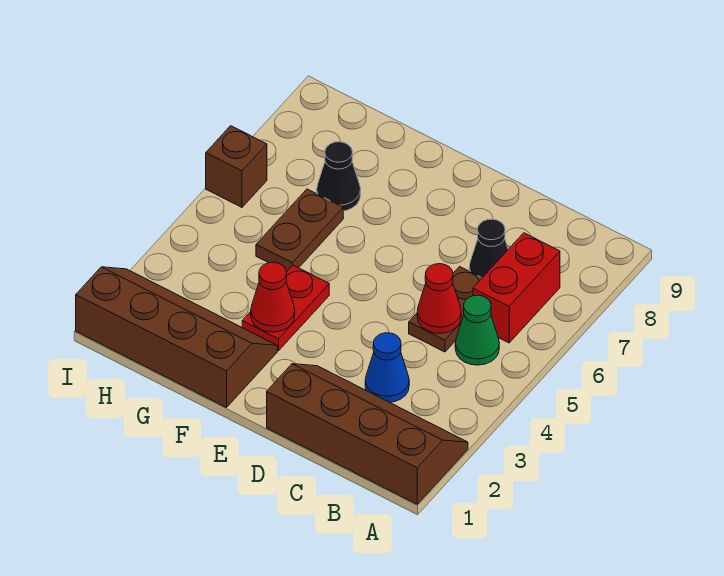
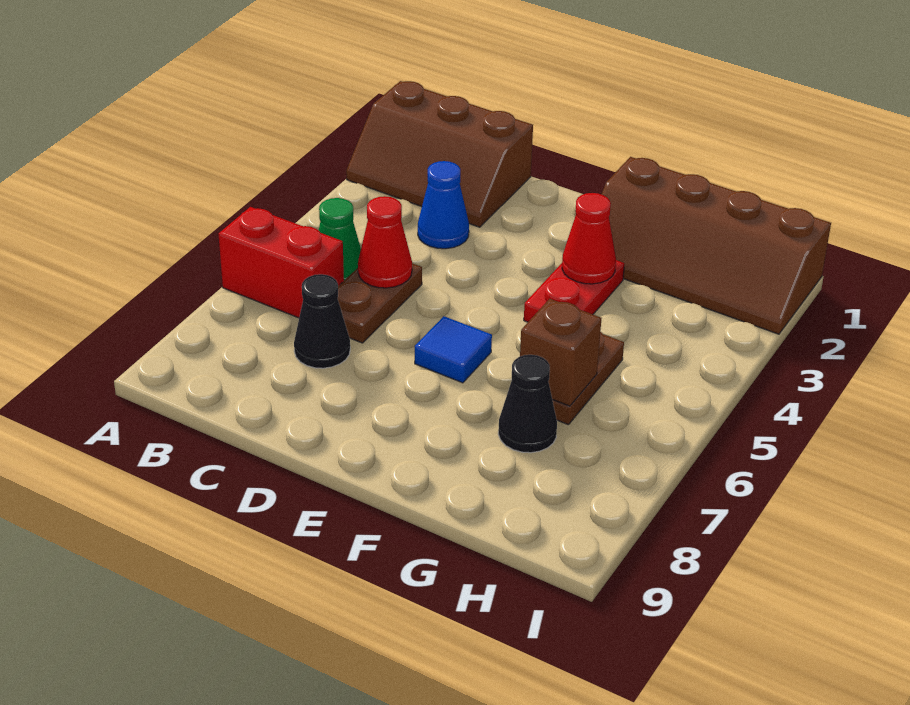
brown slope A1:D2 level 1 top 1 -> brown slope A1:C2 level 1 top 1
red brick B6:B7 level 1 -> red brick A6:B6 level 1
none -> blue tile E6 level 1
brown brick I6 level 1 -> brown brick G6 level 2

